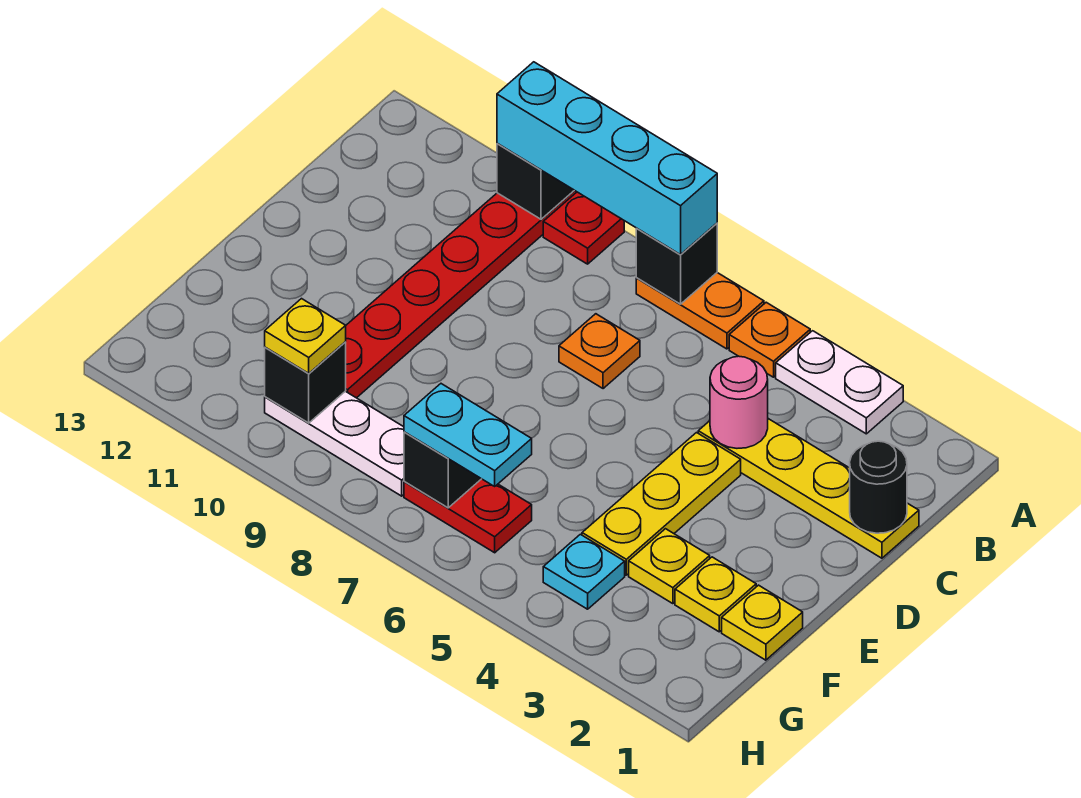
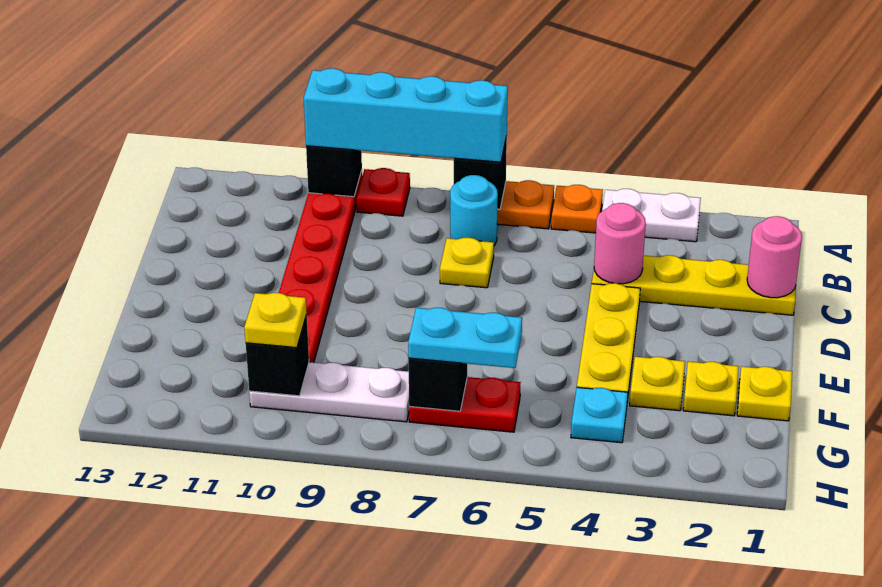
none -> cyan round brick B7 level 1
black round brick C1 level 2 -> pink round brick C1 level 2
orange plate C7 level 1 -> yellow plate C7 level 1

